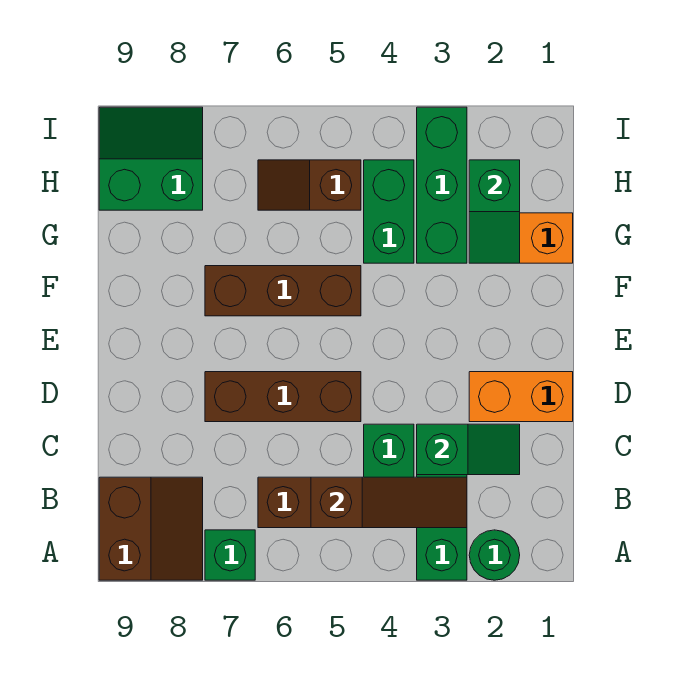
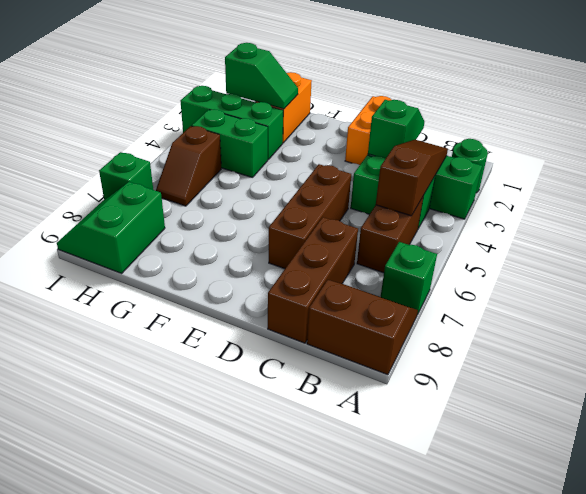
brown brick F5:F7 level 1 -> brown brick C7:C9 level 1
none -> green brick I7 level 1

